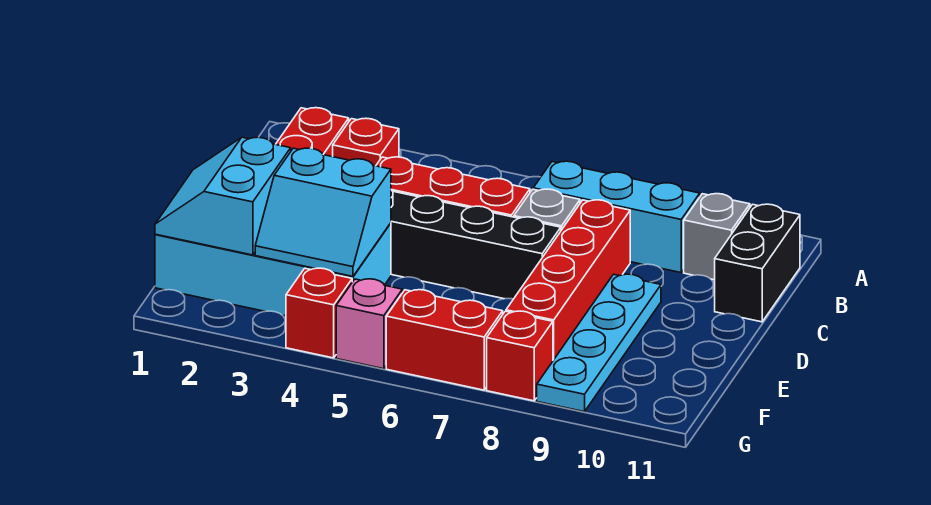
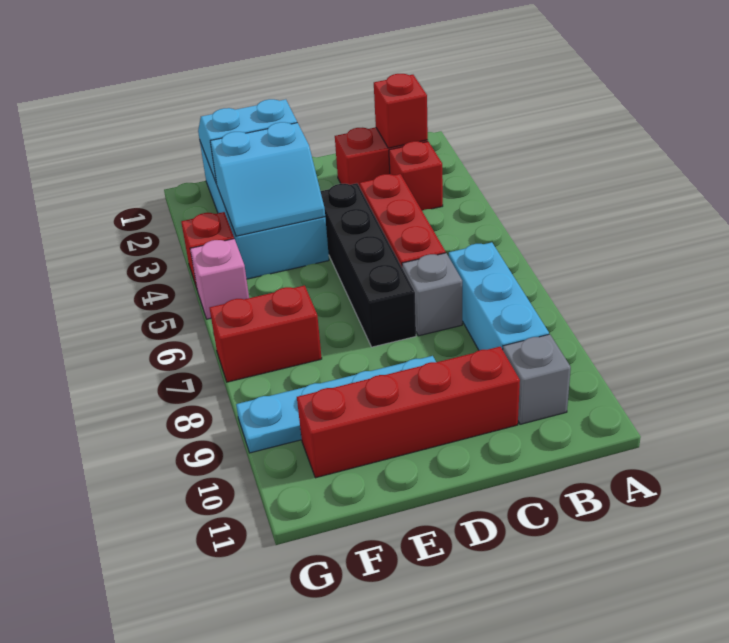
black brick B11:C11 level 1 -> none
red brick C8:F8 level 1 -> red brick C10:F10 level 1
cyan slope E3:F4 level 2 top E -> cyan slope E3:F4 level 2 top 3
red brick G6:G7 level 1 -> red brick F7:G7 level 1
red brick G8 level 1 -> red brick B2 level 2

